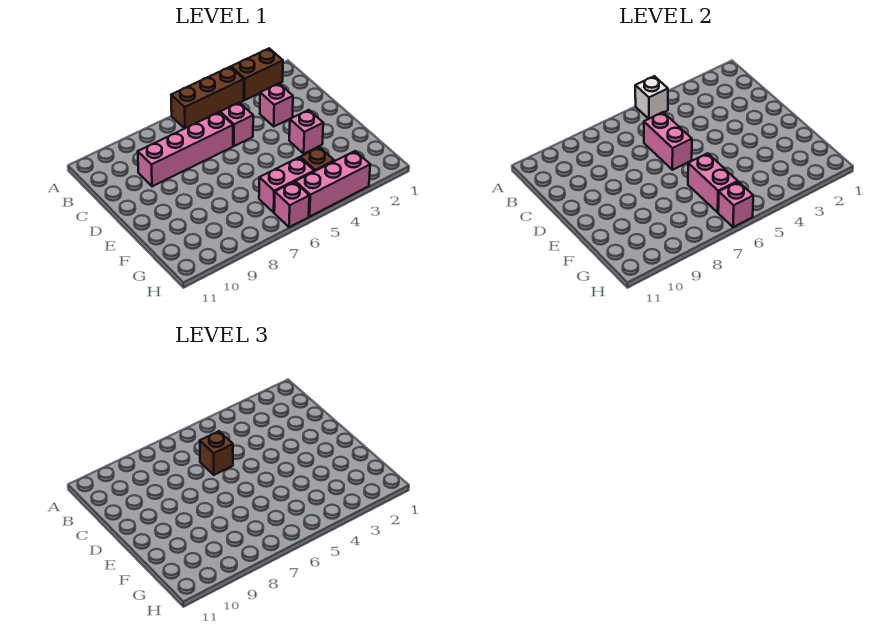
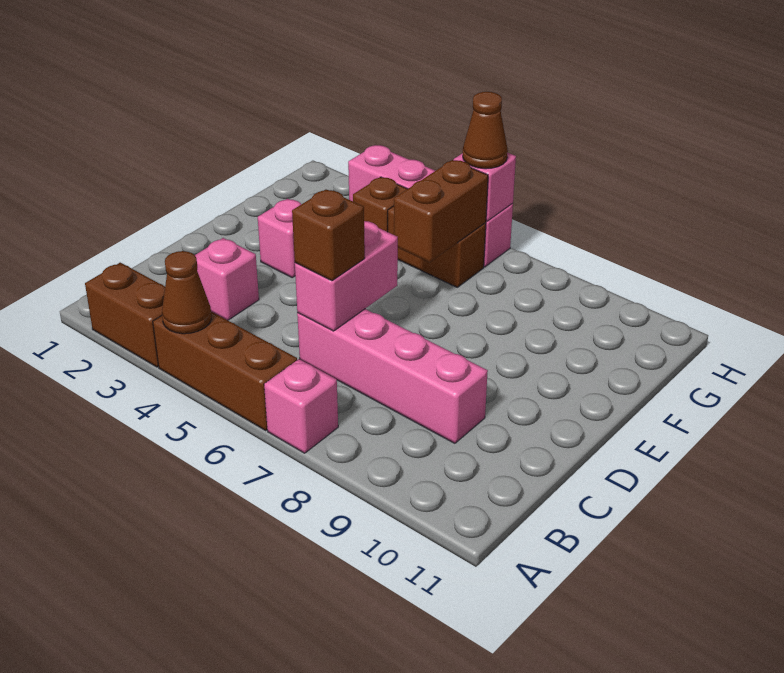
none -> brown cone A4 level 2
white brick A5 level 2 -> none
pink brick C5 level 1 -> pink brick A7 level 1
pink brick F6:G6 level 2 -> brown brick F6:G6 level 2
pink brick G5:G6 level 1 -> brown brick G5:G6 level 1
none -> brown cone H6 level 3

